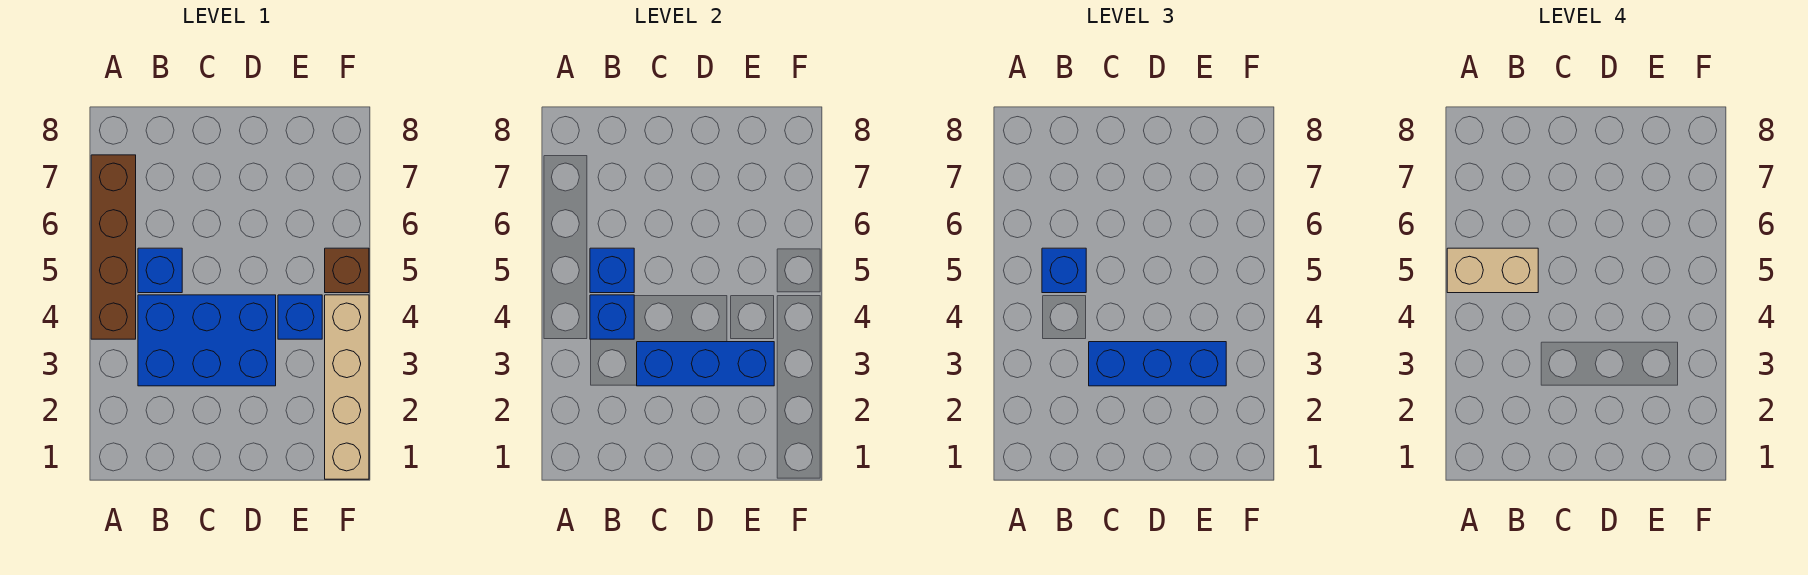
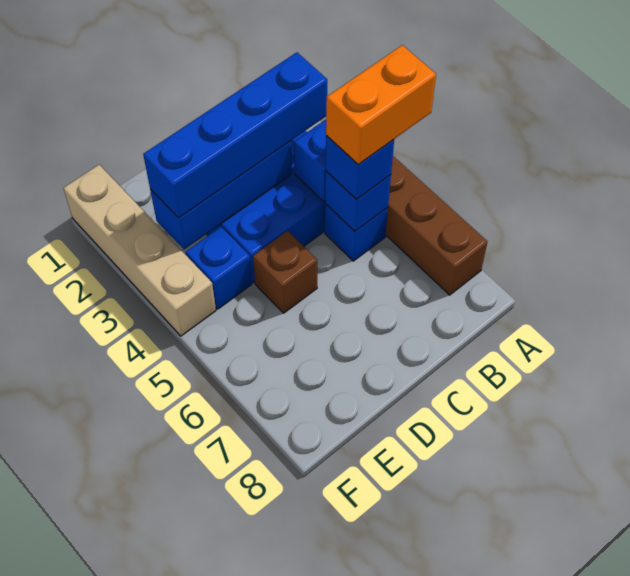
tan brick A5:B5 level 4 -> orange brick A5:B5 level 4
blue brick C3:E3 level 3 -> blue brick B3:E3 level 3
brown brick F5 level 1 -> brown brick D5 level 1

